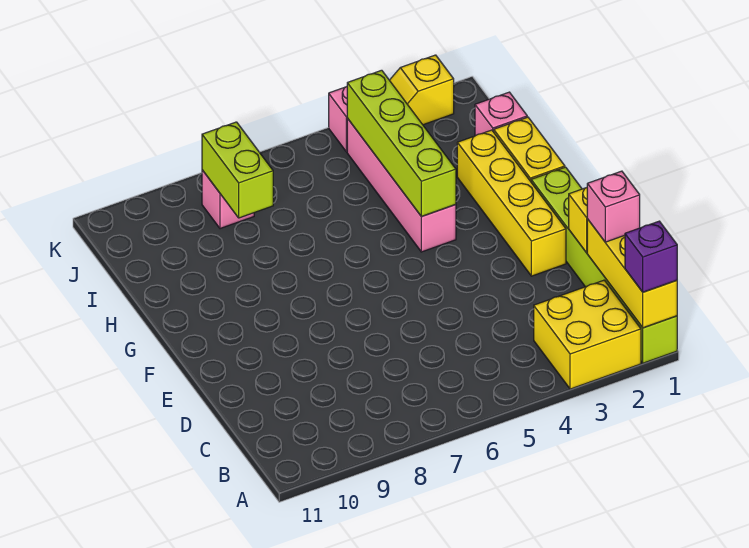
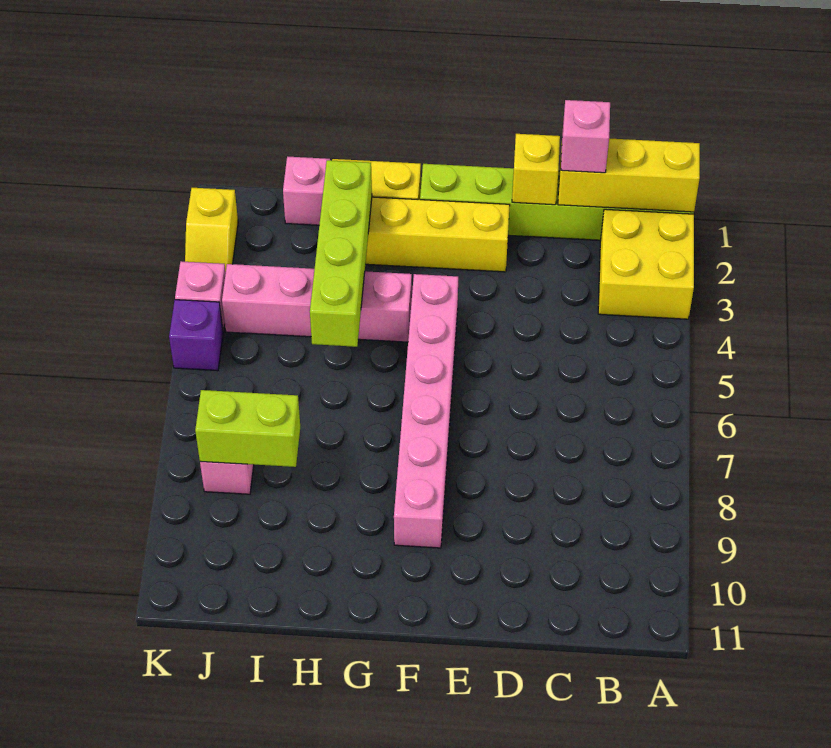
purple brick A1 level 3 -> purple brick K5 level 1
none -> pink brick F4:F9 level 1
lime brick G4:J4 level 2 -> lime brick H2:H5 level 2

